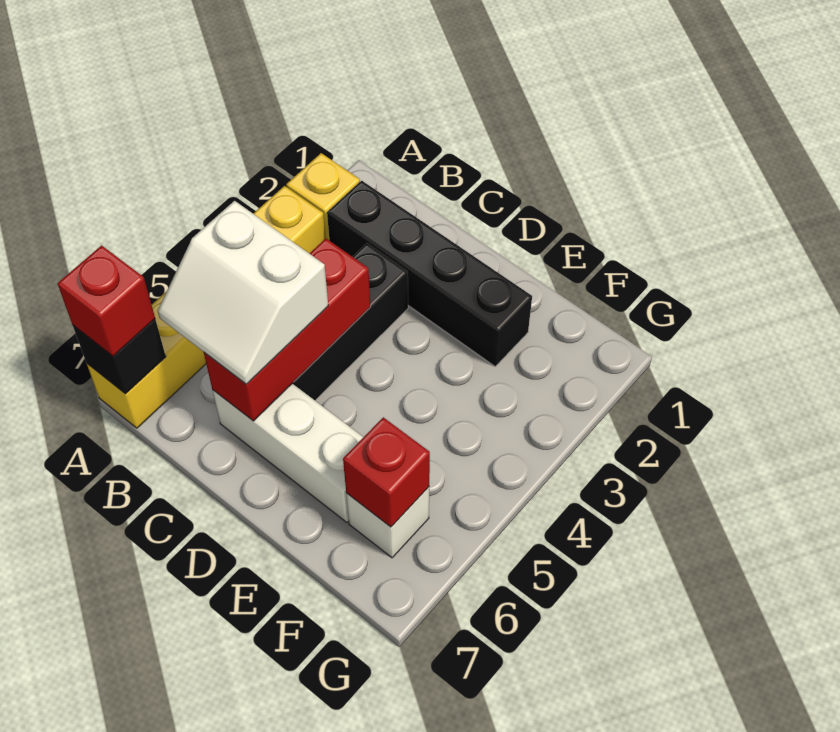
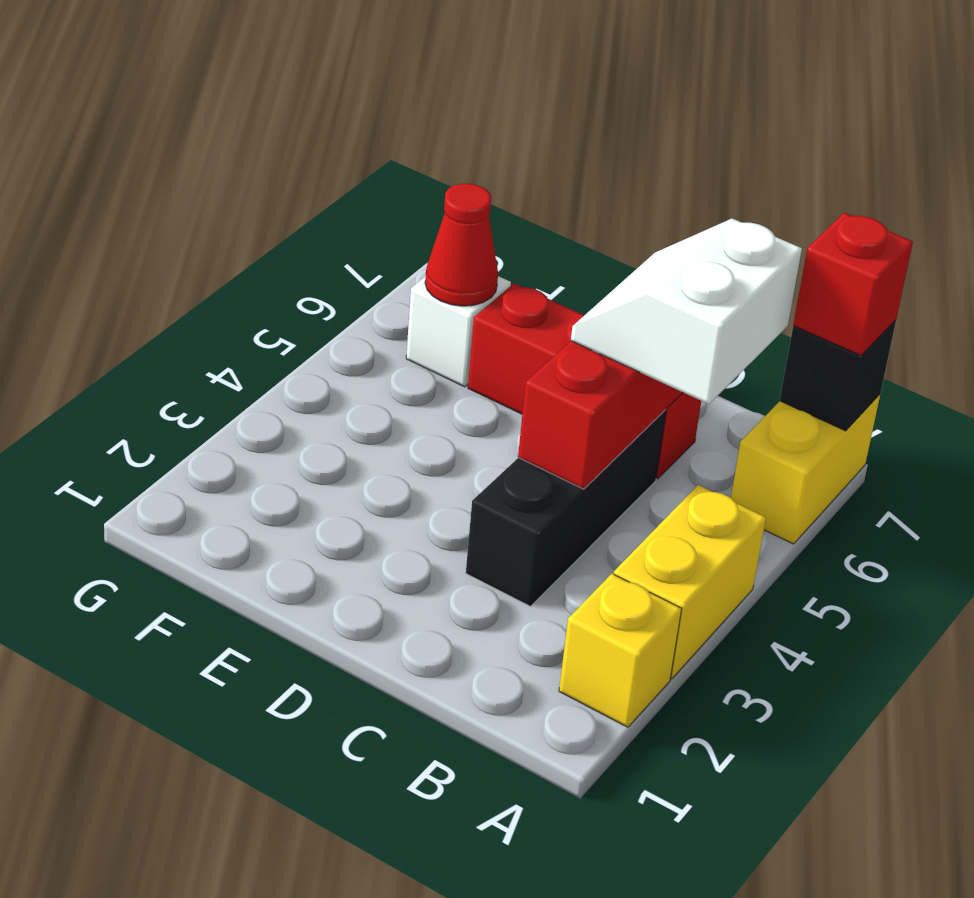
black brick B2:E2 level 1 -> none
white slope B5:C6 level 3 top 5 -> white slope B5:C6 level 3 top B
white brick C6:E6 level 1 -> red brick C6:E6 level 1
red brick F6 level 2 -> red cone F6 level 2

